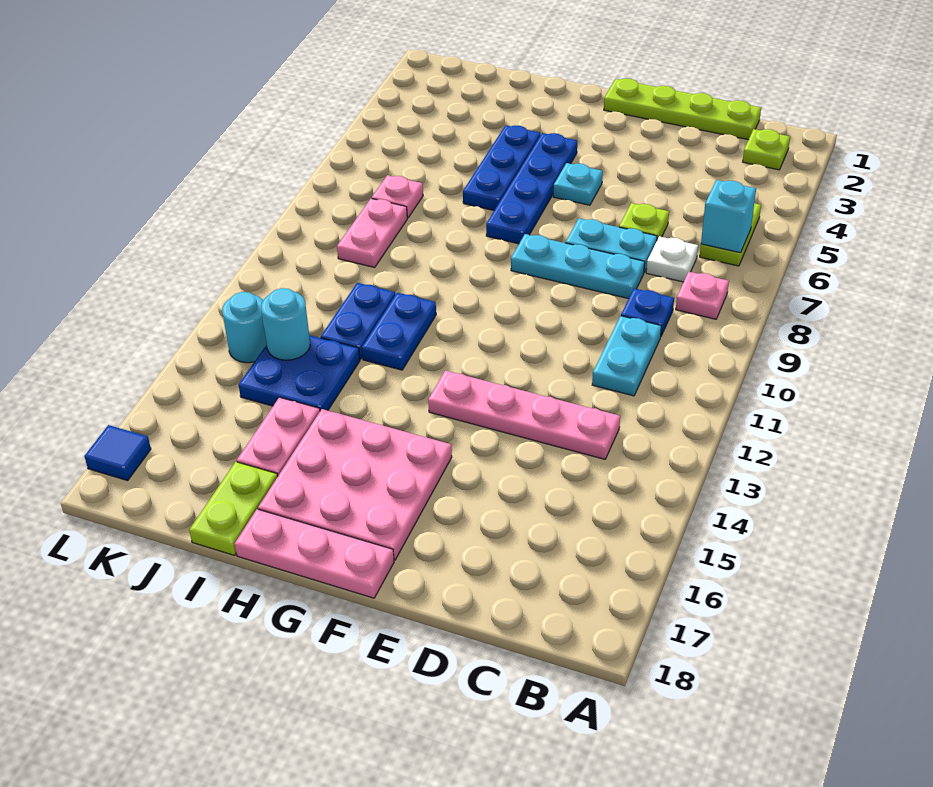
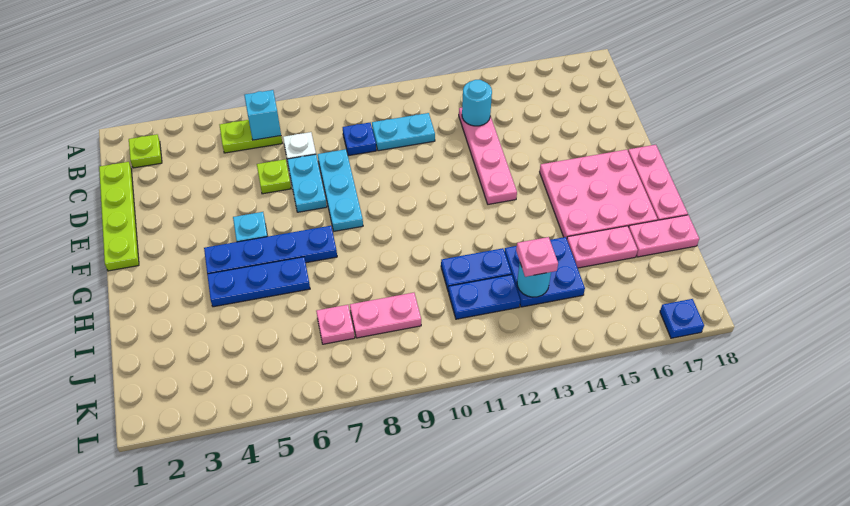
pink plate B8 level 1 -> pink plate J13 level 3
blue plate H11:H12 level 1 -> blue plate J11:J12 level 1
lime plate I17:I18 level 1 -> pink plate I17:I18 level 1
cyan round brick K13 level 1 -> cyan round brick C13 level 2
blue tile L17 level 1 -> blue plate L17 level 1

